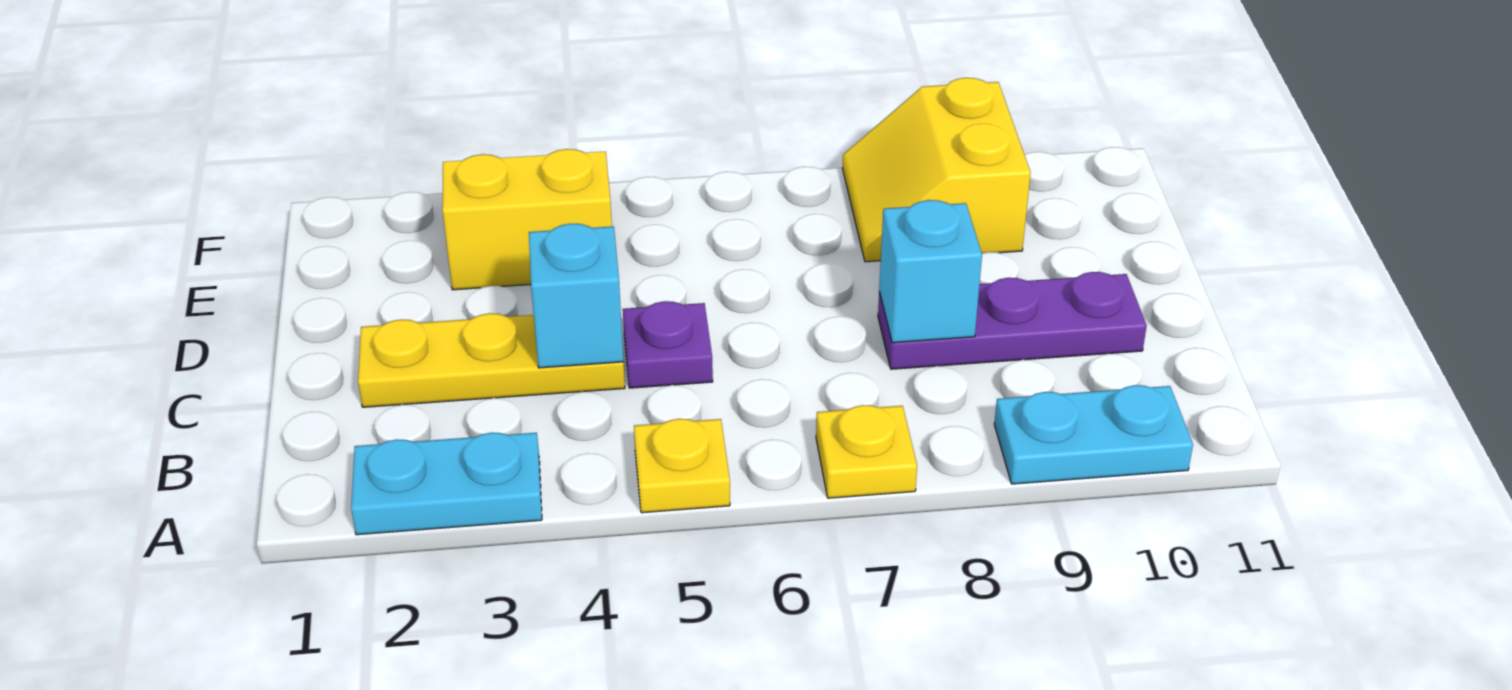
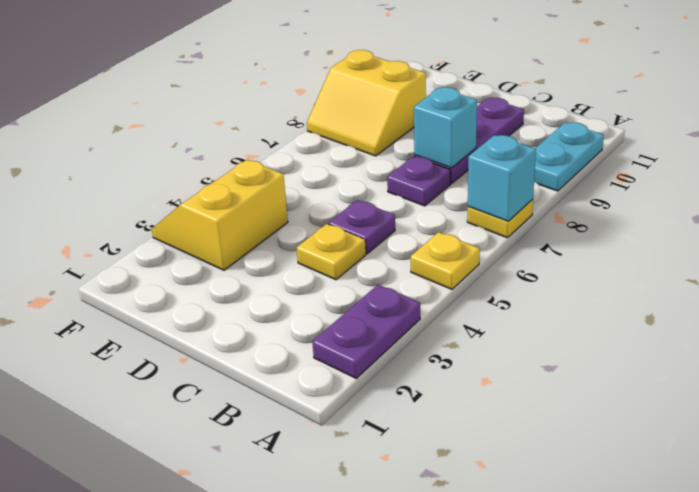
cyan plate A2:A3 level 1 -> purple plate A2:A3 level 1
yellow plate C2:C4 level 1 -> yellow plate C4 level 1
cyan brick C4 level 2 -> cyan brick A7 level 2
none -> purple plate C7 level 1

